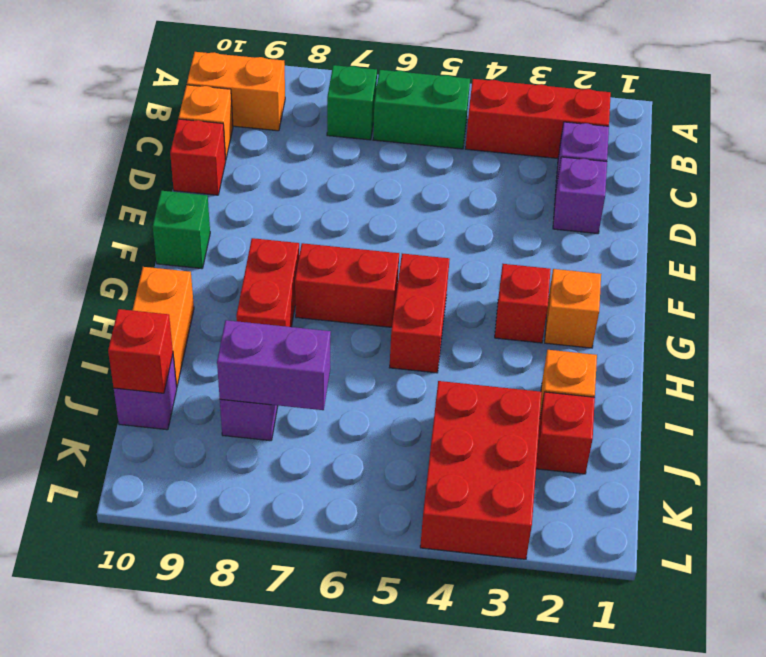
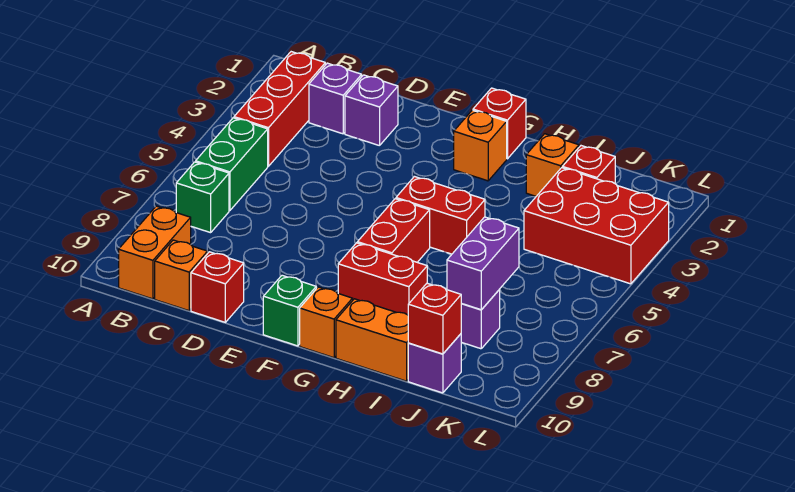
red brick G3 level 1 -> red brick G1 level 1
none -> orange brick G10 level 1

